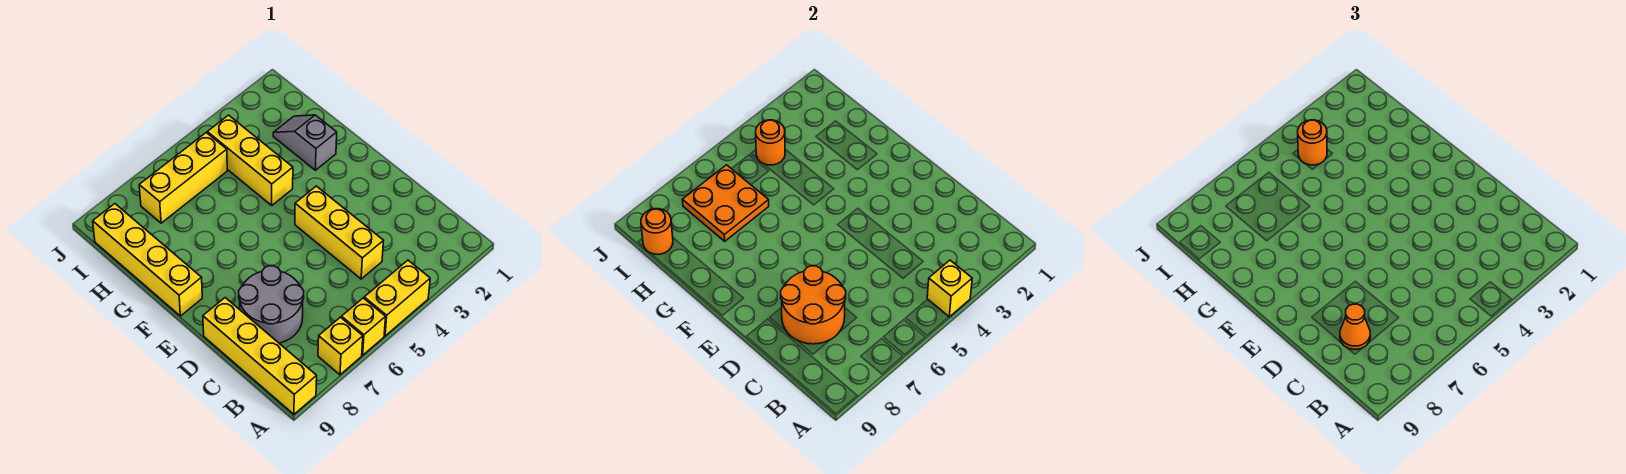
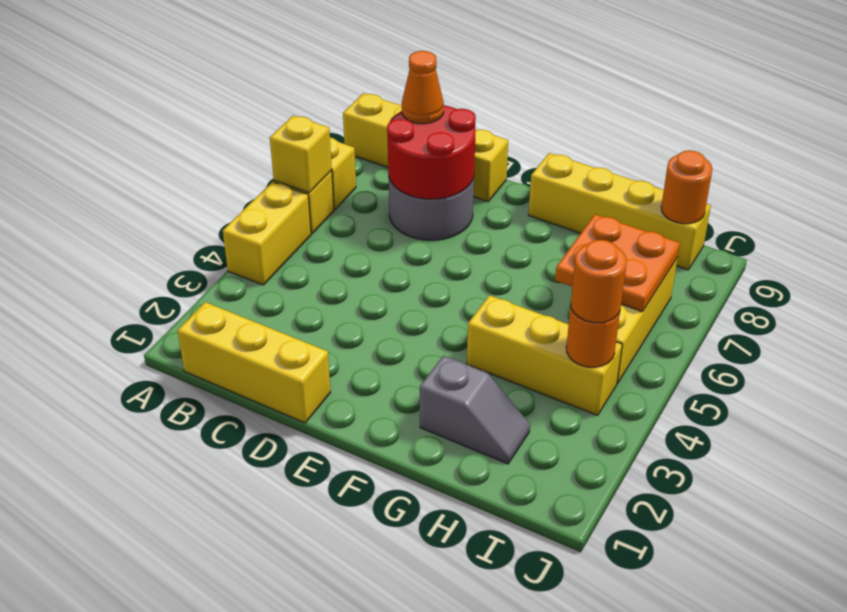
yellow brick A4 level 2 -> yellow brick A6 level 2
yellow brick C4:E4 level 1 -> yellow brick B1:D1 level 1
orange round brick C7:D8 level 2 -> red round brick C7:D8 level 2

